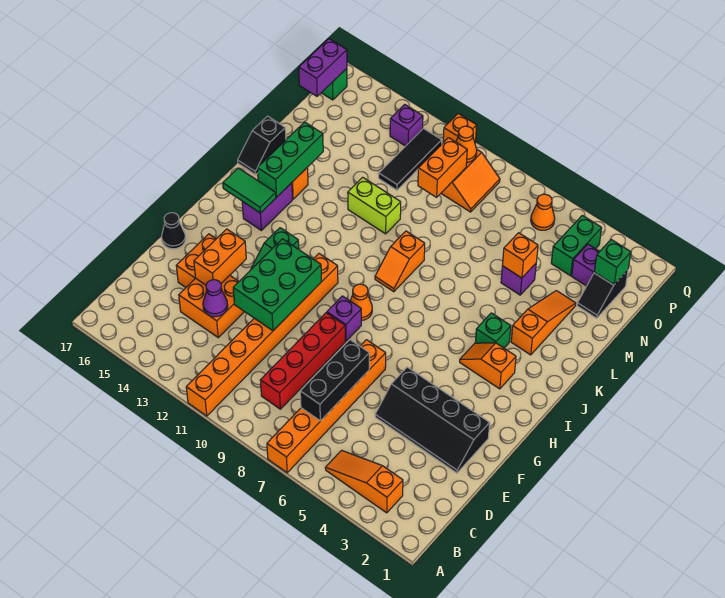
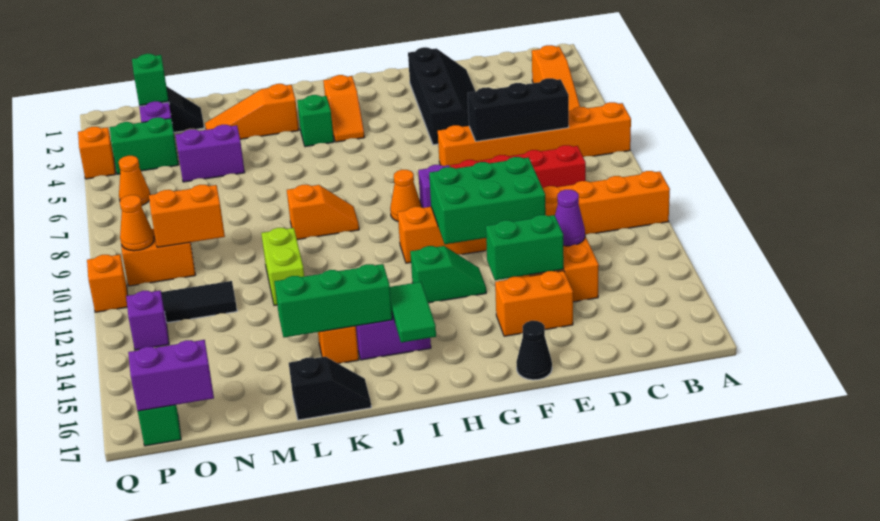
orange brick E14:F14 level 2 -> green brick E14:F14 level 2
purple brick M5 level 1 -> purple brick M5:N5 level 1
orange brick M5 level 2 -> orange brick Q4 level 1

